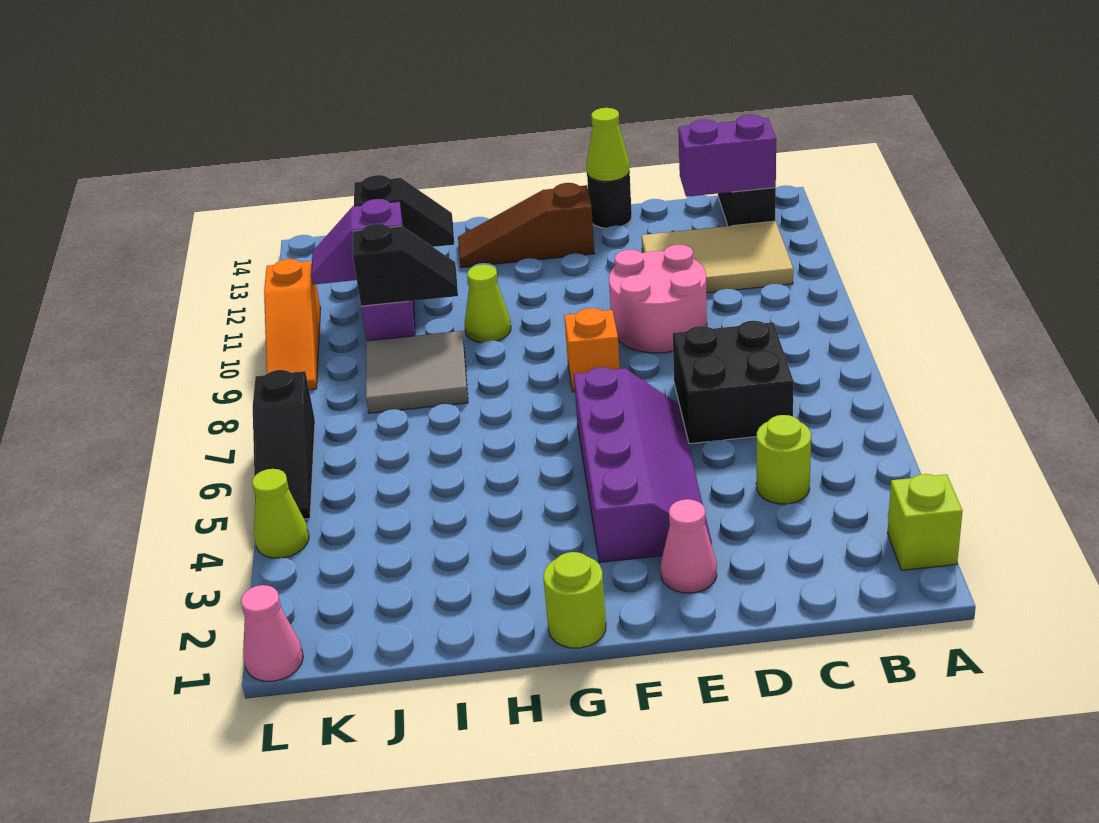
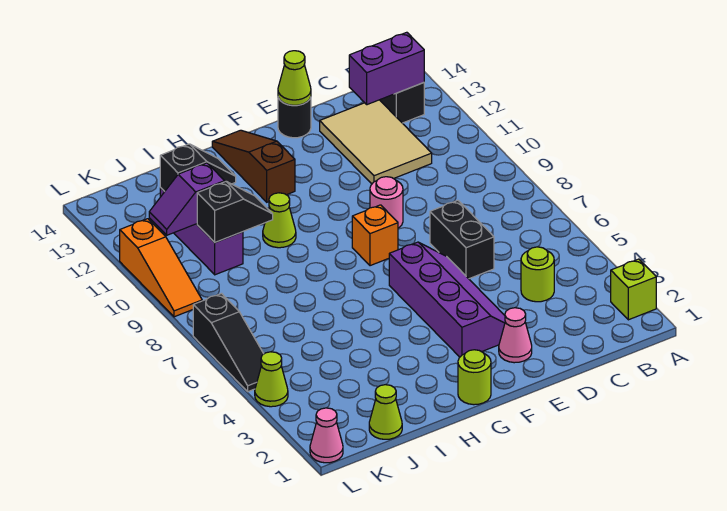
tan tile B11:D12 level 1 -> tan tile C11:D13 level 1
black brick C6:D7 level 1 -> black brick D6:D7 level 1
pink round brick D9:E10 level 1 -> pink round brick E9 level 1
brown slope F13:H13 level 1 top F -> brown slope G12:G14 level 1 top 12
grey tile I8:J9 level 1 -> none
none -> lime cone J1 level 1

